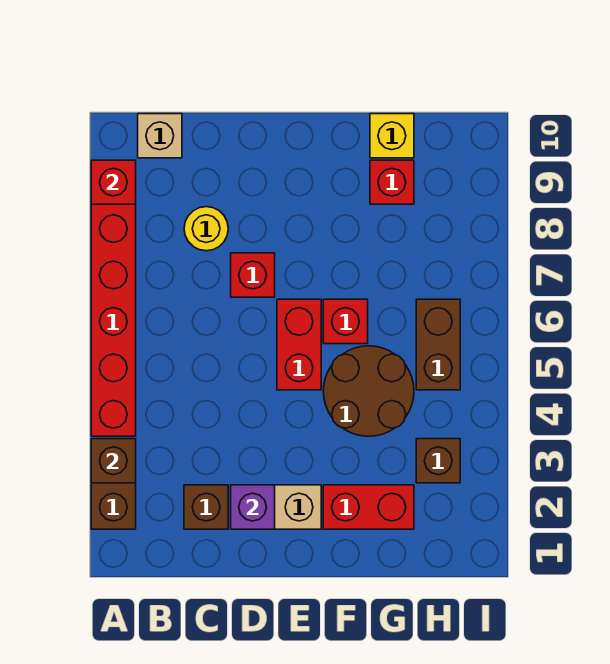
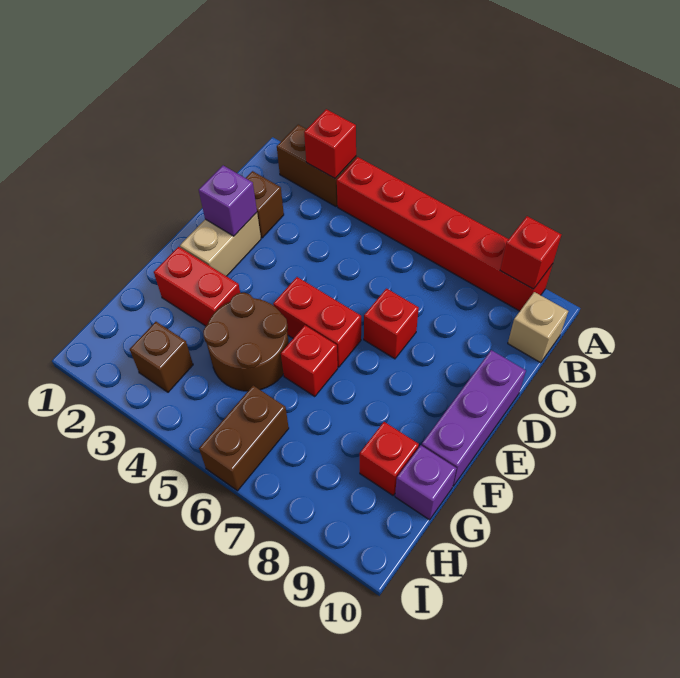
brown brick A3 level 2 -> red brick A3 level 2
yellow round brick C8 level 1 -> none
none -> purple brick D10:F10 level 1
red brick F2:G2 level 1 -> red brick F2:F3 level 1
yellow brick G10 level 1 -> purple brick G10 level 1
brown brick H5:H6 level 1 -> brown brick H6:I6 level 1

